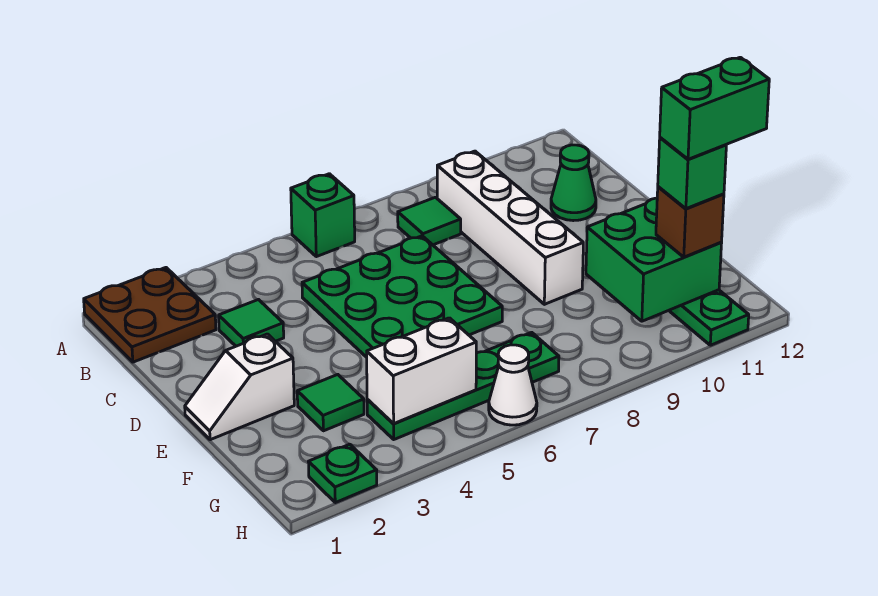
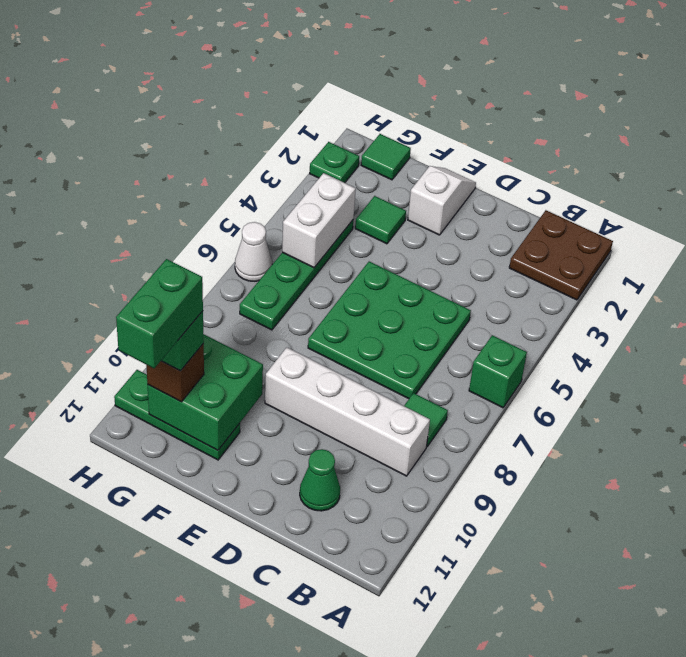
green tile C3 level 1 -> green tile G1 level 1

